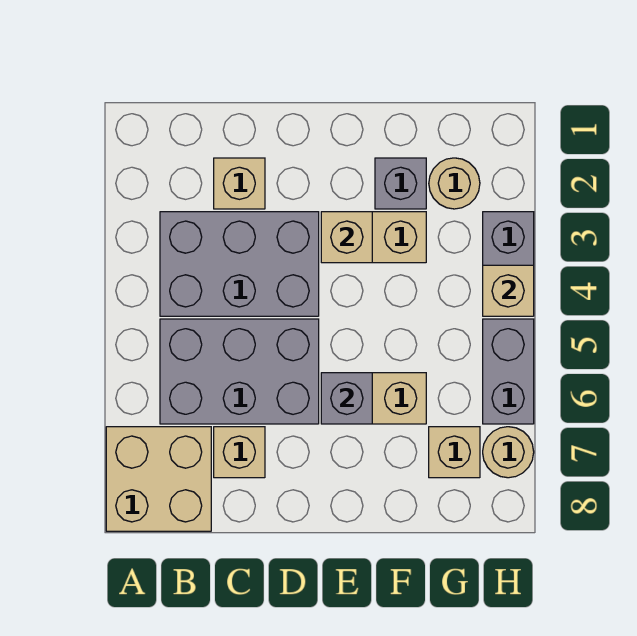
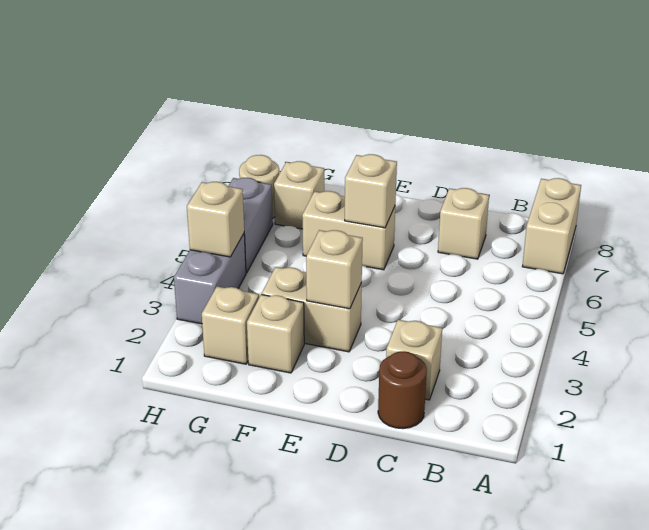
tan brick A7:B8 level 1 -> tan brick A7:A8 level 1
grey brick B3:D4 level 1 -> none
grey brick B5:D6 level 1 -> none
none -> brown round brick C1 level 1
grey brick E6 level 2 -> tan brick E6 level 2
grey brick F2 level 1 -> tan brick F2 level 1
tan round brick G2 level 1 -> tan brick G2 level 1

